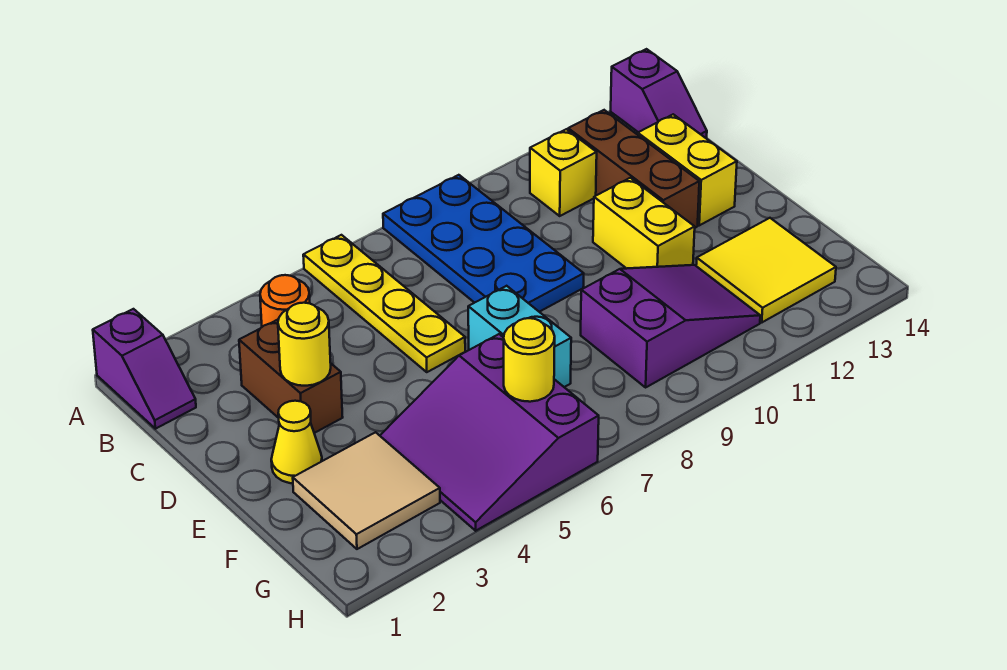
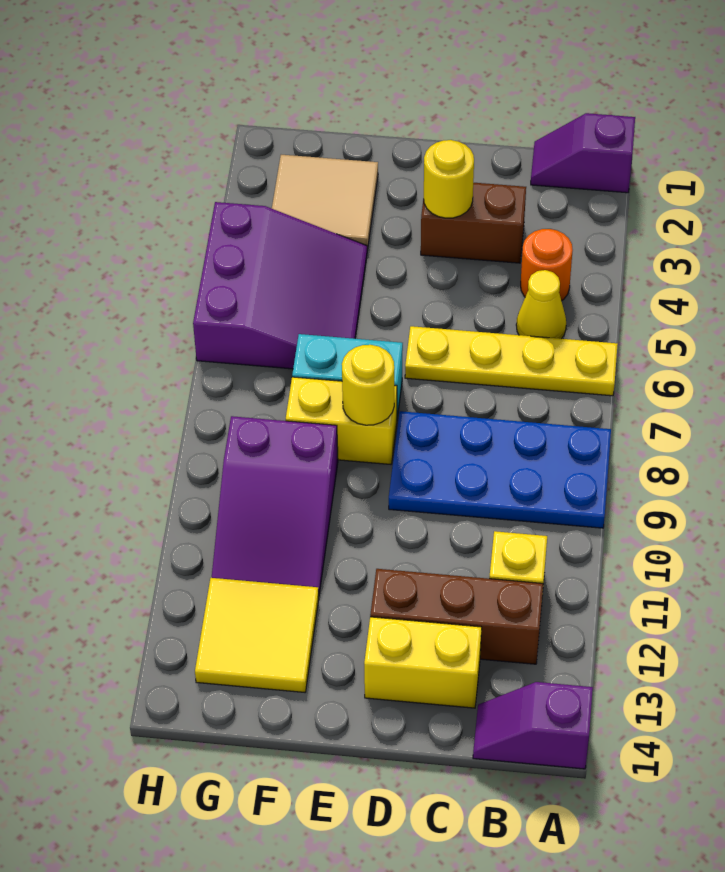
yellow brick D11:E11 level 1 -> yellow brick E8:F8 level 1
yellow cone E2 level 1 -> yellow cone B5 level 1
purple slope F4:H6 level 1 top 6 -> purple slope F4:H6 level 1 top H
yellow round brick G6 level 2 -> yellow round brick E8 level 2

